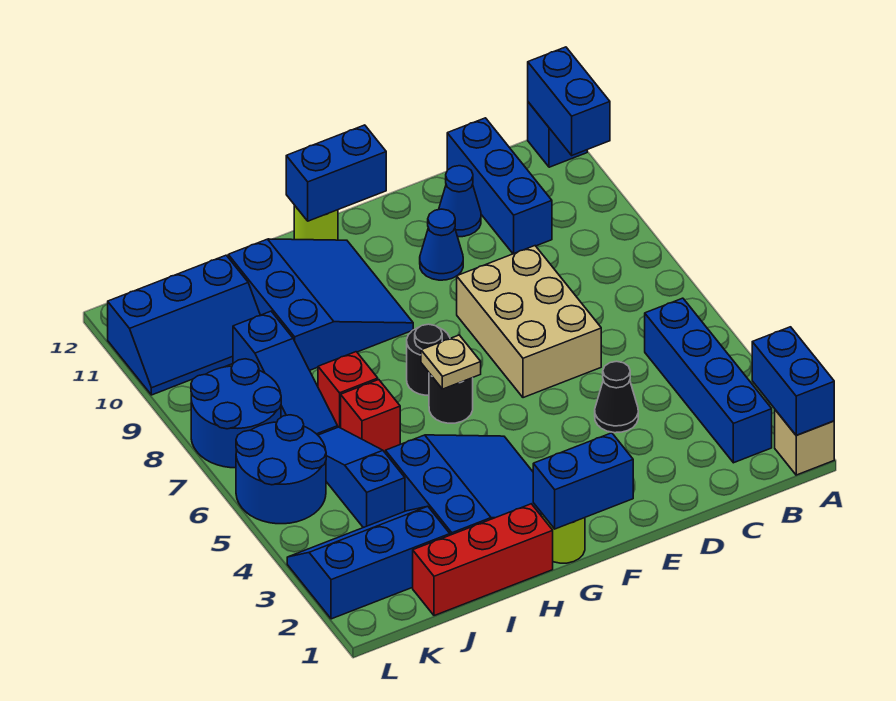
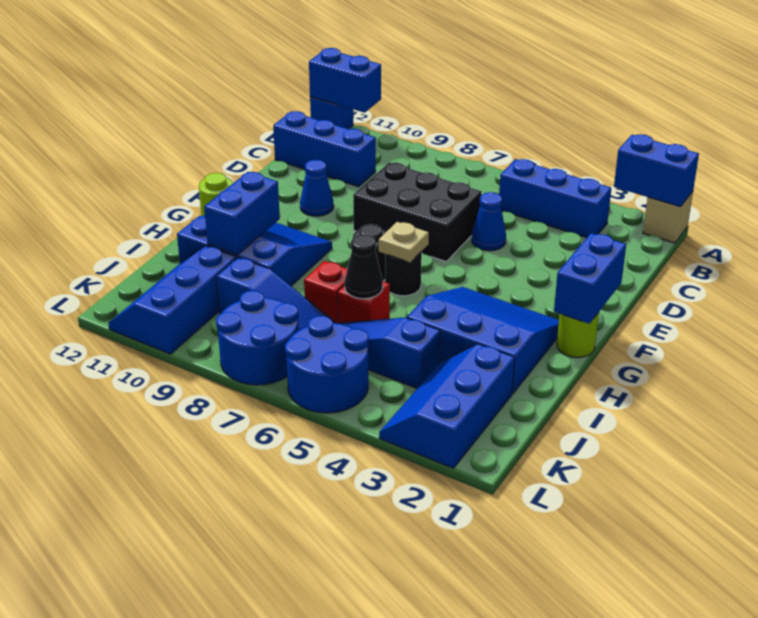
blue brick B2:B5 level 1 -> blue brick B3:B5 level 1
black cone D4 level 1 -> black cone I6 level 2
tan brick D6:E8 level 1 -> black brick D6:E8 level 1
blue cone D11 level 1 -> blue cone D5 level 1
blue brick F12:G12 level 2 -> blue brick H10:I10 level 2
red brick H1:J1 level 1 -> none
blue slope J10:L11 level 1 top 11 -> blue slope J10:L11 level 1 top 10

